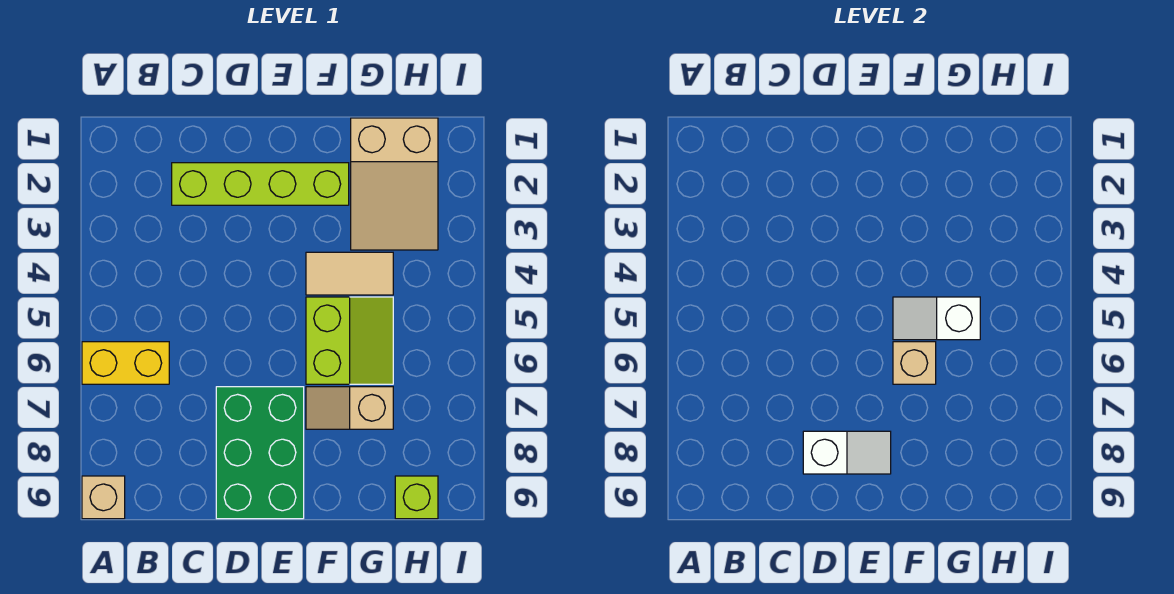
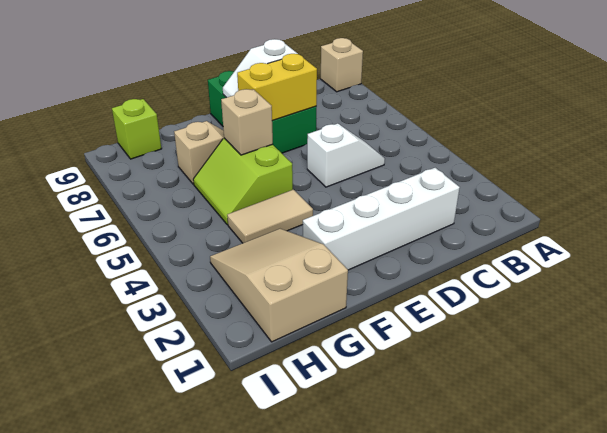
yellow brick A6:B6 level 1 -> yellow brick D7:E7 level 2
lime brick C2:F2 level 1 -> white brick C2:F2 level 1
white slope F5:G5 level 2 top G -> white slope C5:D5 level 1 top D

